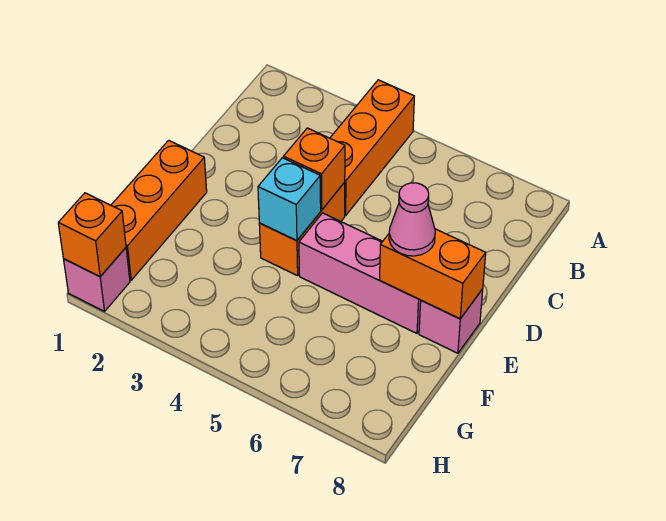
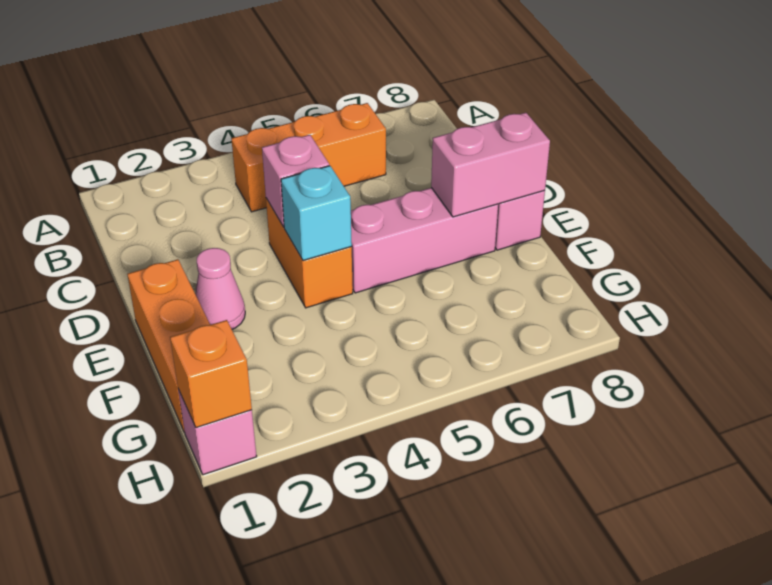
orange brick A4:C4 level 1 -> orange brick B4:B6 level 1
orange brick D4 level 2 -> pink brick D4 level 2
orange brick E7:E8 level 2 -> pink brick E7:E8 level 2
pink cone E7 level 3 -> pink cone E2 level 1

